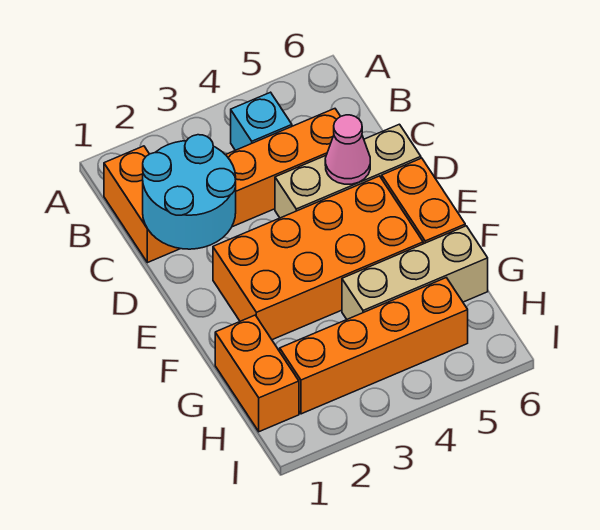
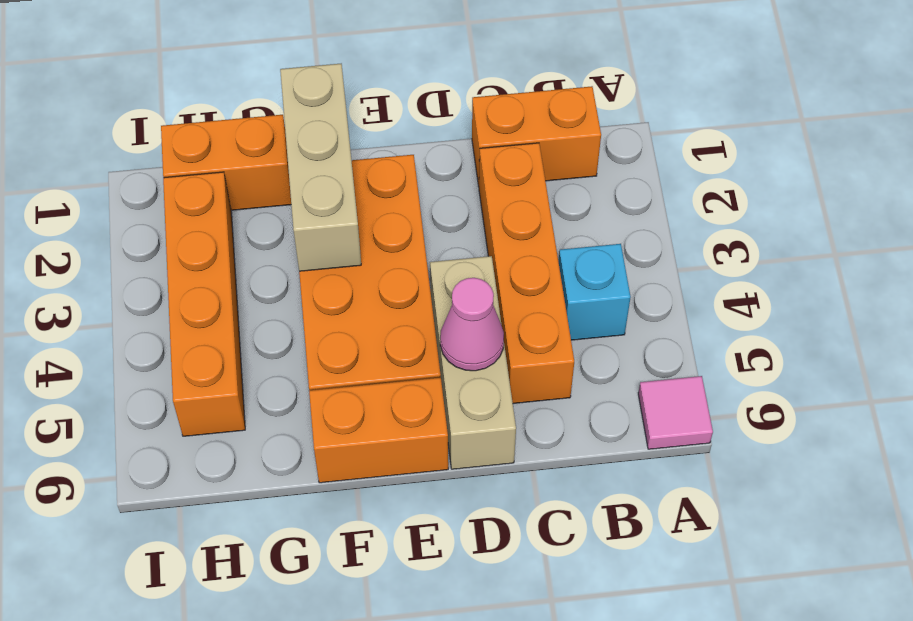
none -> pink tile A6 level 1
cyan round brick C1:D2 level 2 -> none
tan brick G4:G6 level 1 -> tan brick F1:F3 level 2

